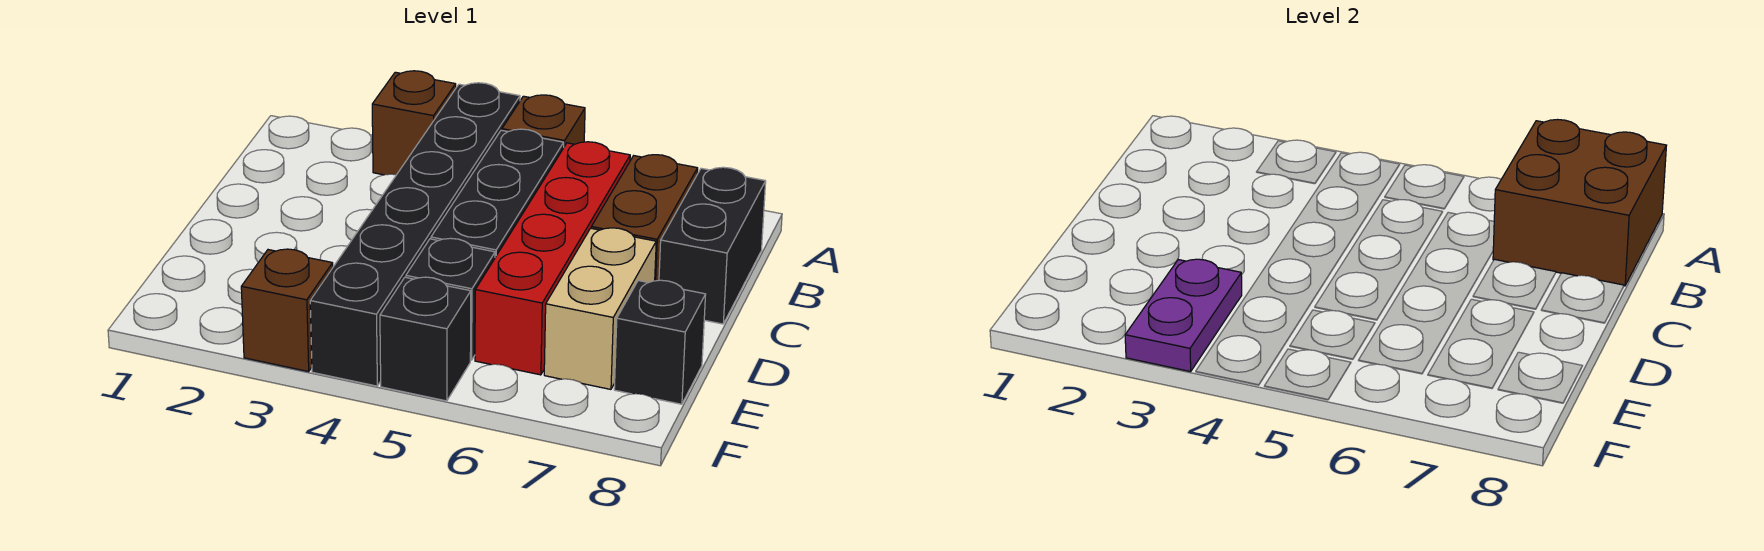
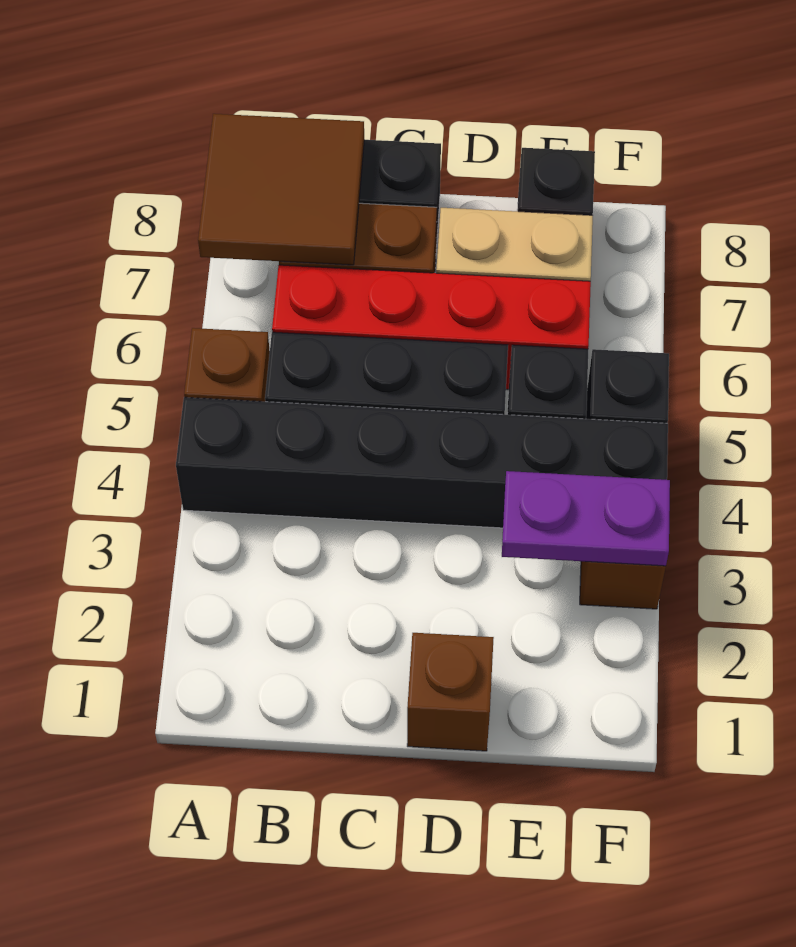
brown brick A3 level 1 -> brown brick D1 level 1
brown brick A7:B8 level 2 -> brown tile A7:B8 level 2

